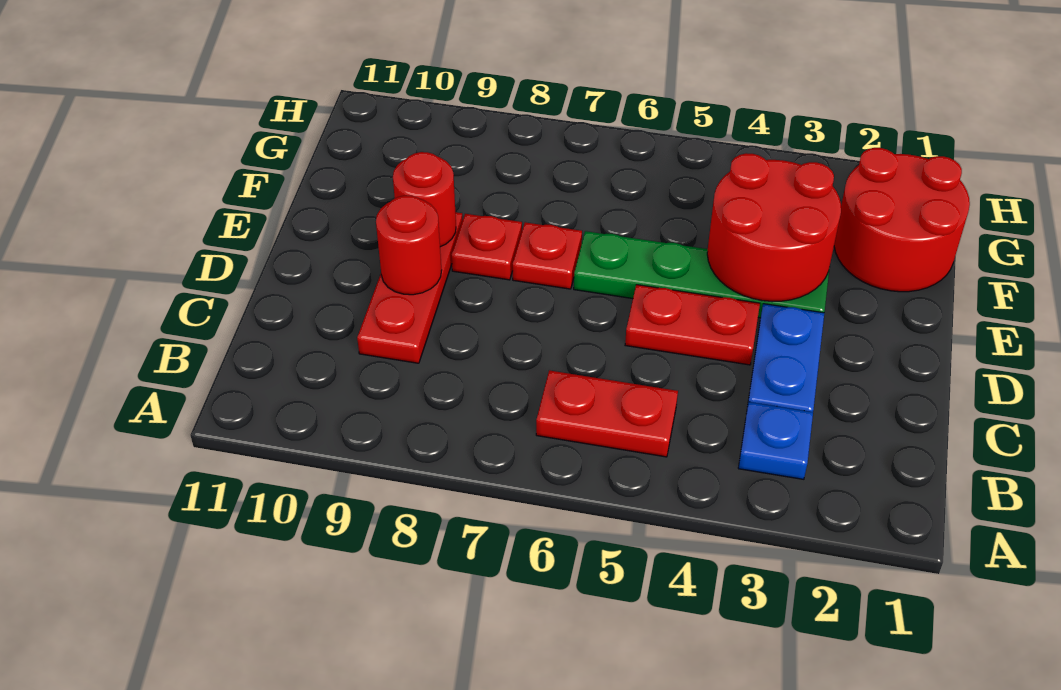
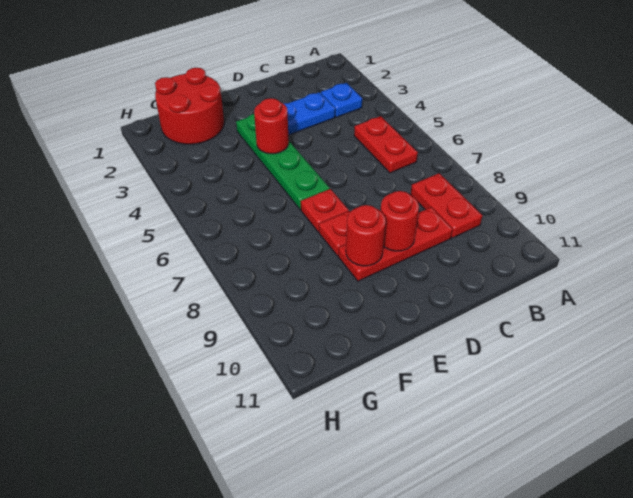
red plate D4:D5 level 1 -> red plate B8:B9 level 1
red round brick E3:F4 level 2 -> red round brick E4 level 2

